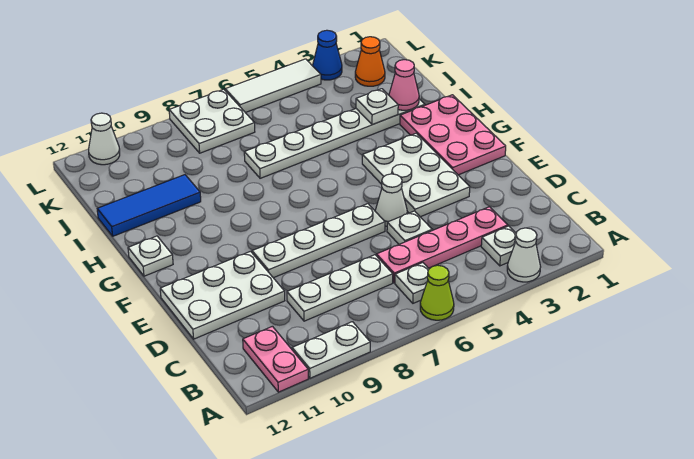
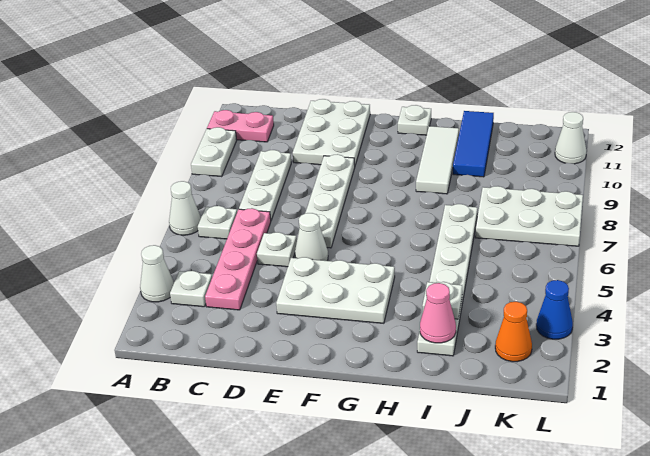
lime cone A6 level 1 -> white cone A6 level 1
pink plate F1:H2 level 1 -> none
white plate K7:L8 level 1 -> white plate J7:L8 level 1
white tile L4:L6 level 1 -> white tile H9:H11 level 1

